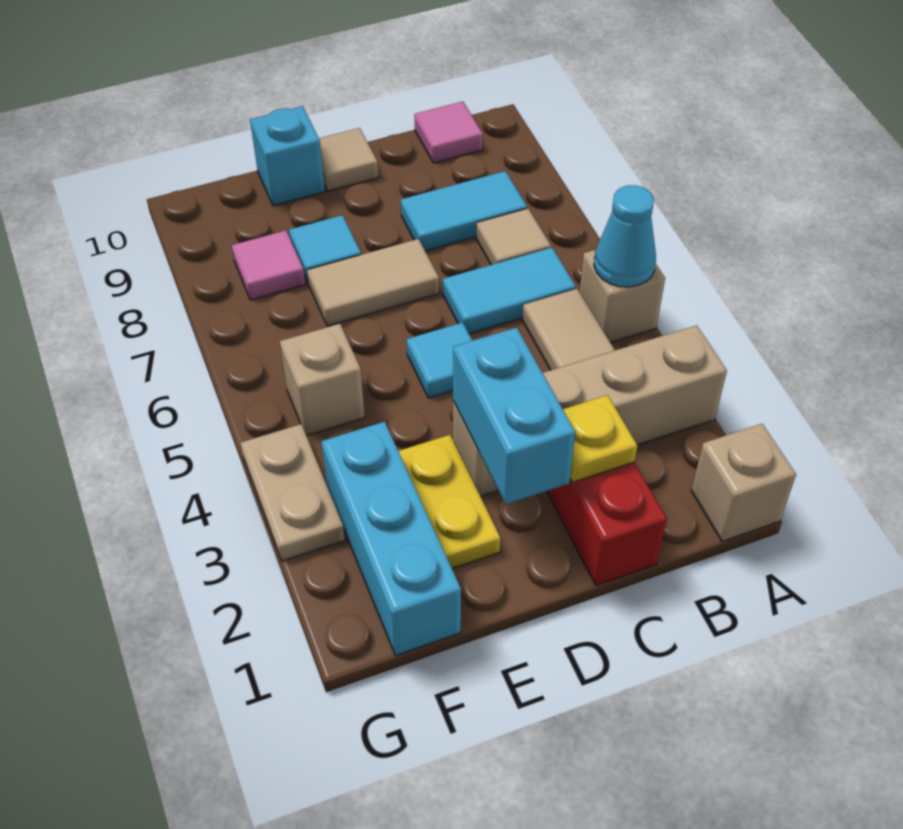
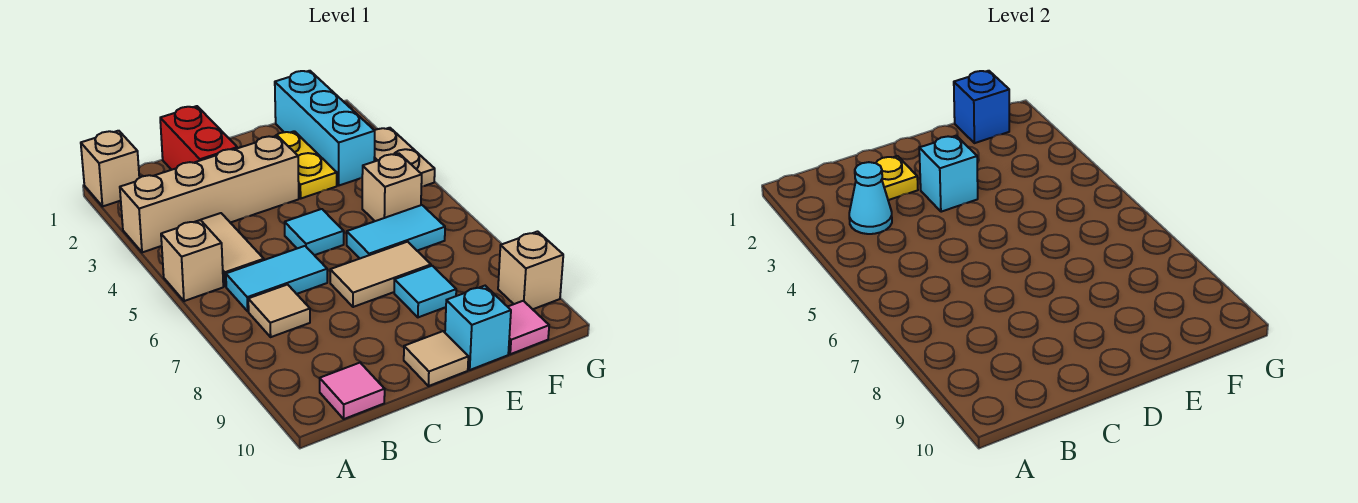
cyan cone A5 level 2 -> cyan cone B3 level 2
cyan tile B8:C8 level 1 -> cyan tile E6:F6 level 1
cyan brick D2:D3 level 2 -> cyan brick D3 level 2
none -> blue brick F1 level 2
pink tile F8 level 1 -> pink tile F10 level 1
none -> tan brick G9 level 1

